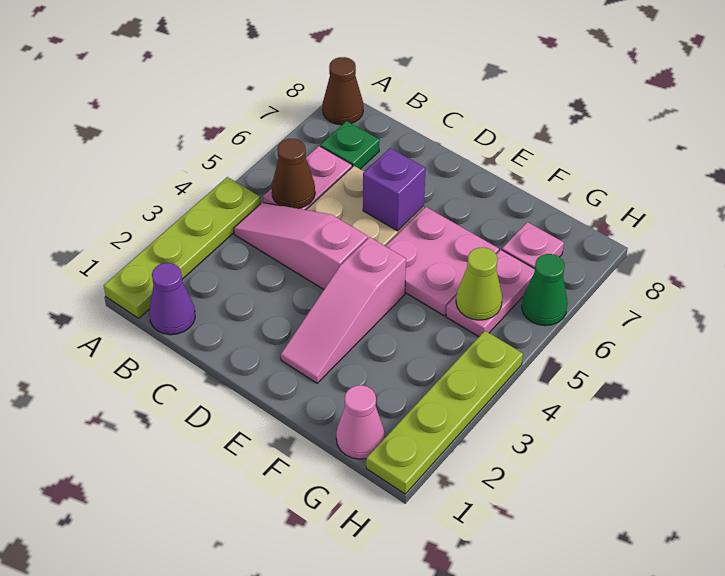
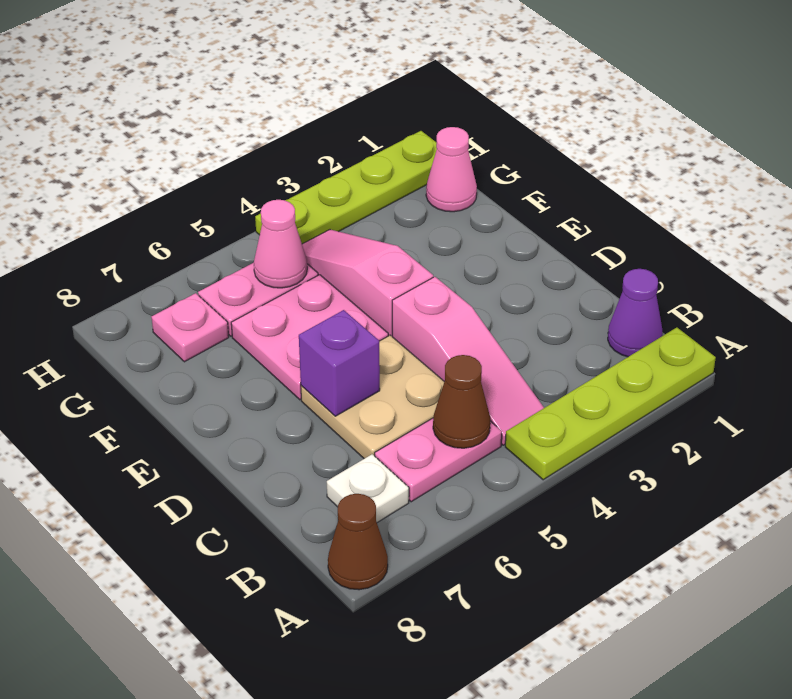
green plate B7 level 1 -> white plate B7 level 1
pink slope E2:E4 level 1 top 4 -> pink slope E4:G4 level 1 top E
lime cone G5 level 2 -> pink cone G5 level 2
green cone H6 level 1 -> none

